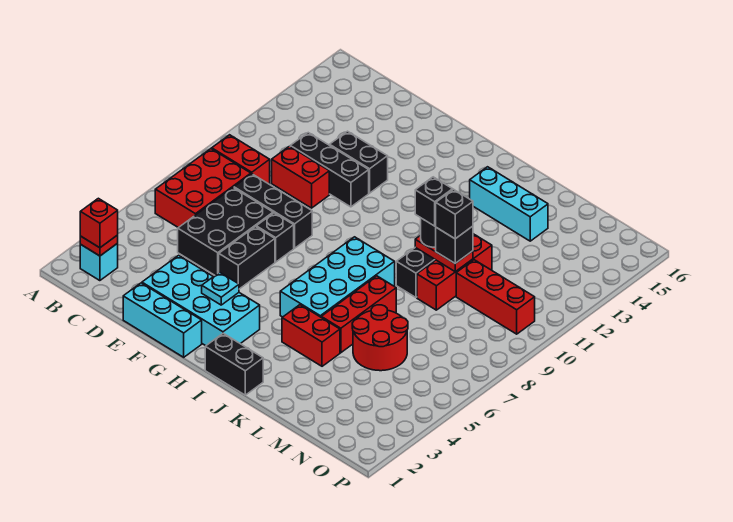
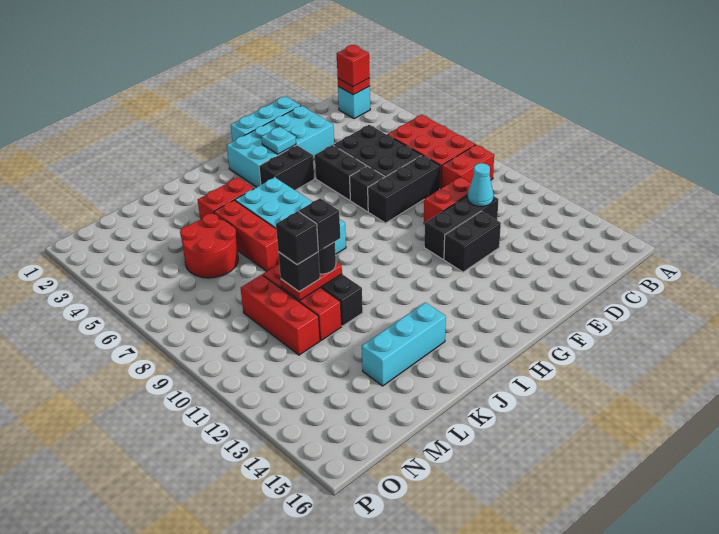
none -> cyan cone D11 level 2
black brick I1:J1 level 1 -> black brick G4:H4 level 1
red brick M10:O10 level 1 -> red brick M9:M11 level 1

